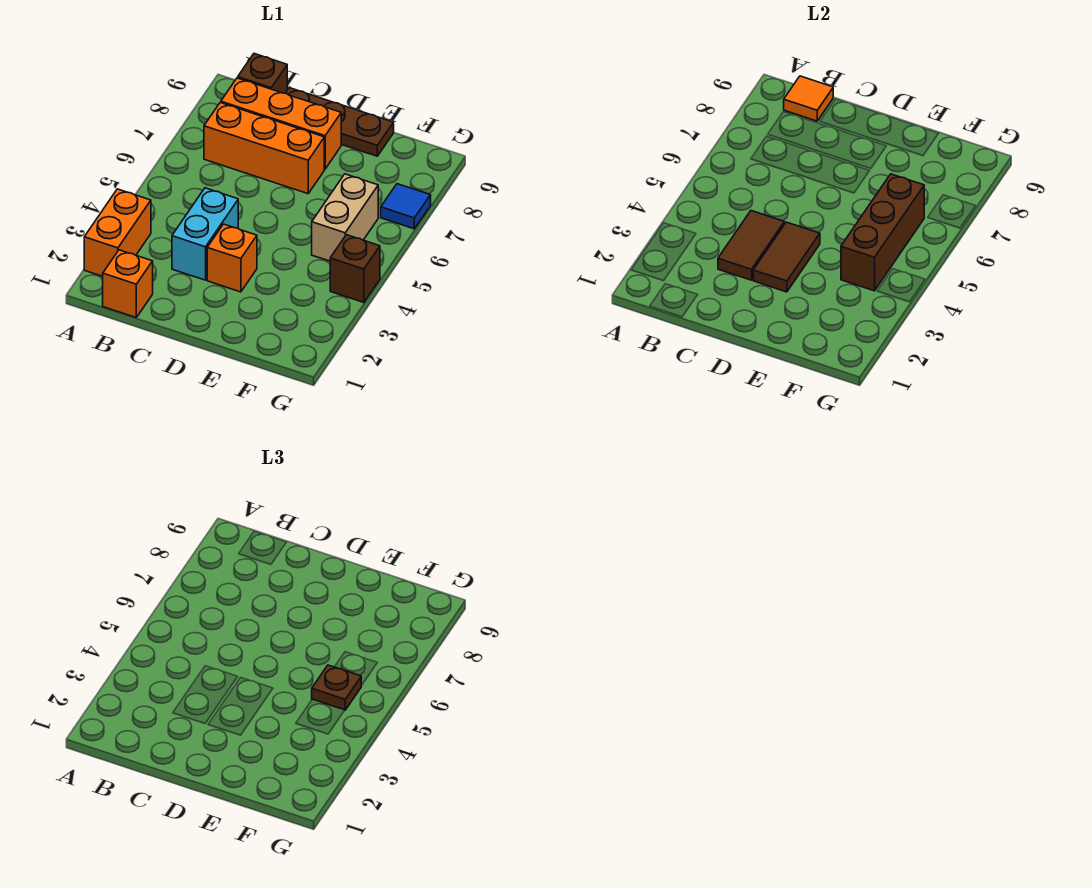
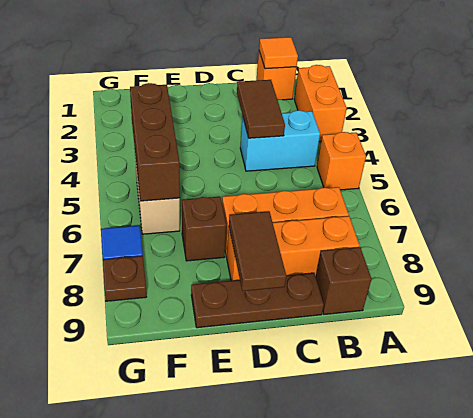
orange tile B9 level 2 -> orange tile B1 level 2
cyan brick C3:C4 level 1 -> cyan brick B4:C4 level 1
orange brick D3 level 1 -> orange brick A5 level 1
brown tile D3:D4 level 2 -> brown tile D8:D9 level 2
brown plate F5 level 3 -> brown plate G8 level 1
brown brick G4 level 1 -> brown brick E7 level 1

